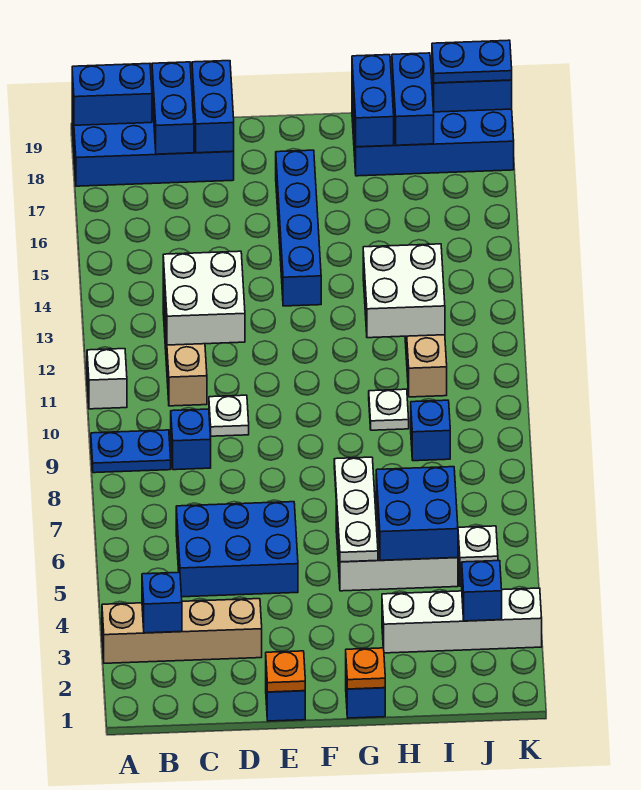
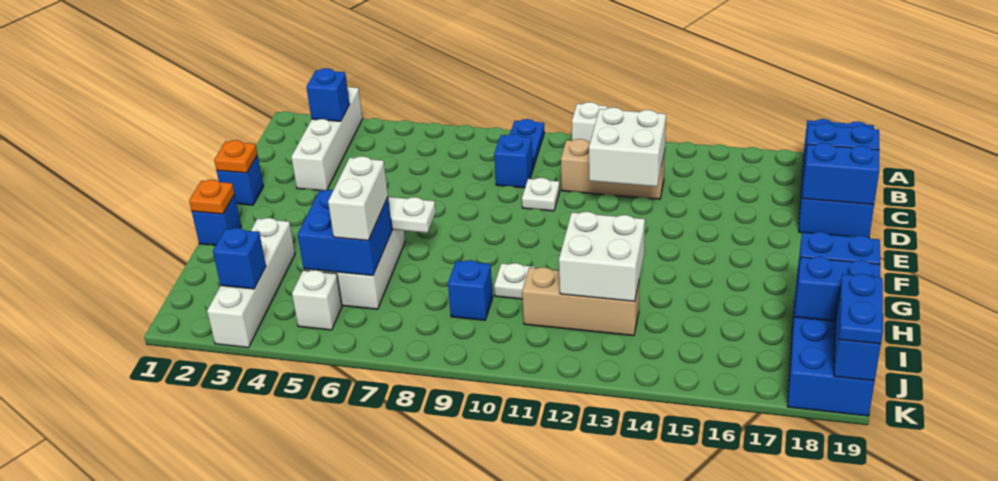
tan brick A3:D3 level 1 -> white brick A3:D3 level 1
blue brick A19:B19 level 2 -> none
blue brick C5:E6 level 1 -> none
blue brick F14:F17 level 1 -> none
none -> white brick H6:I6 level 3

